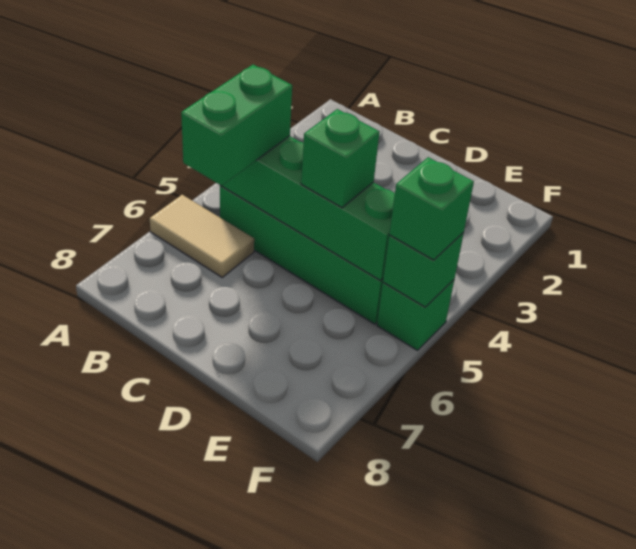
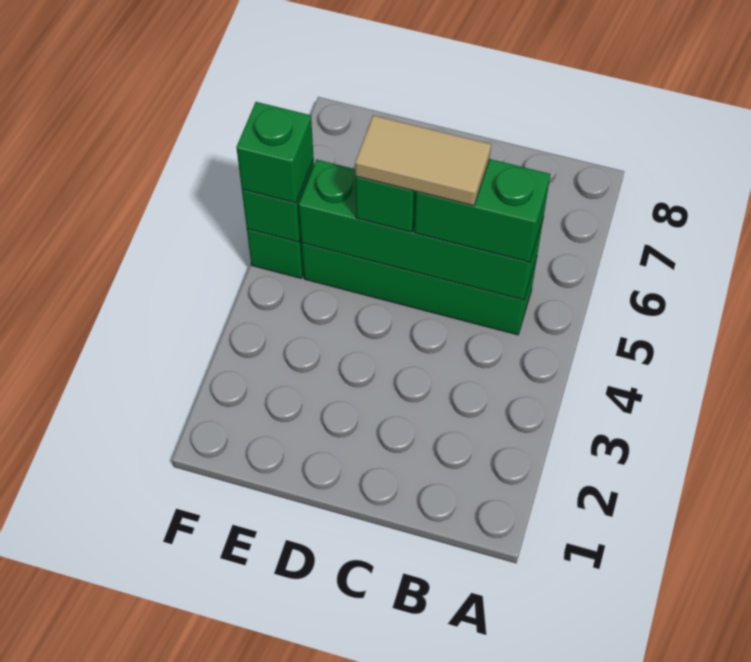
tan tile A6:B6 level 1 -> tan tile C5:D5 level 4
green brick B5:B6 level 3 -> green brick B5:C5 level 3

